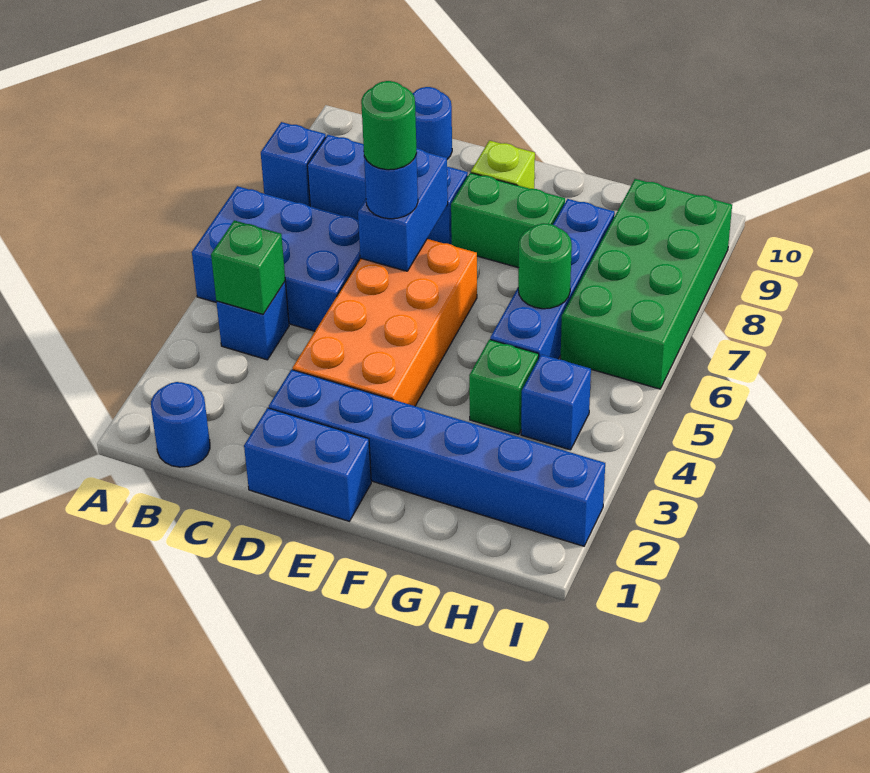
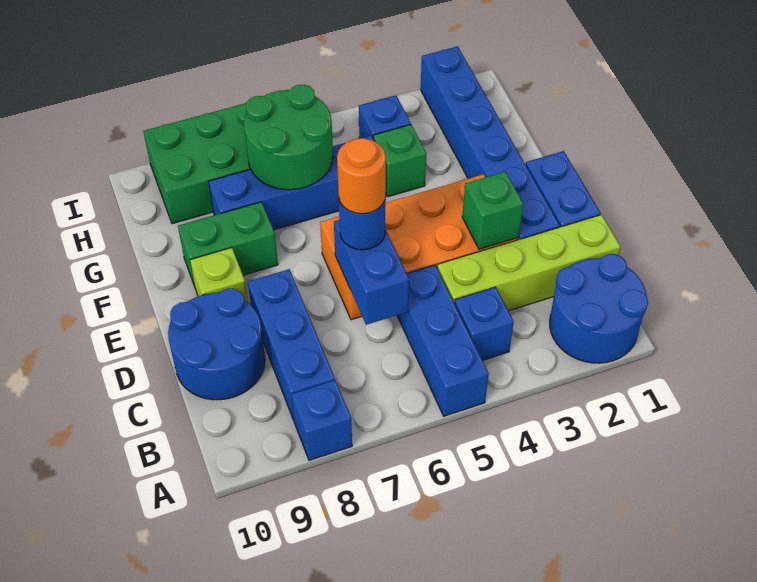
blue brick A5:C6 level 1 -> blue brick A5:C5 level 1
blue round brick B1 level 1 -> blue round brick A1:B2 level 1
green brick B4 level 2 -> green brick D3 level 2
none -> lime brick C1:C4 level 1
blue round brick C10 level 1 -> blue round brick C9:D10 level 1
blue brick D6:D7 level 2 -> blue brick C6:D6 level 2
green round brick D6 level 4 -> orange round brick D6 level 4
green brick E8:F8 level 1 -> green brick F8:F9 level 1
green round brick G6 level 2 -> green round brick G6:H7 level 2

